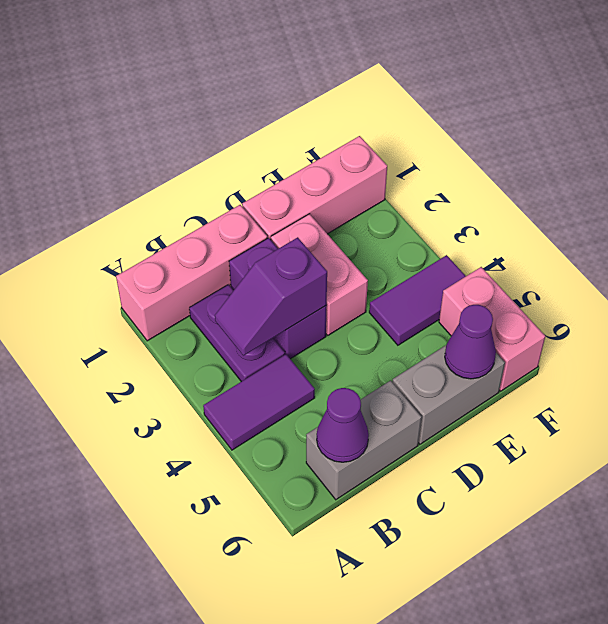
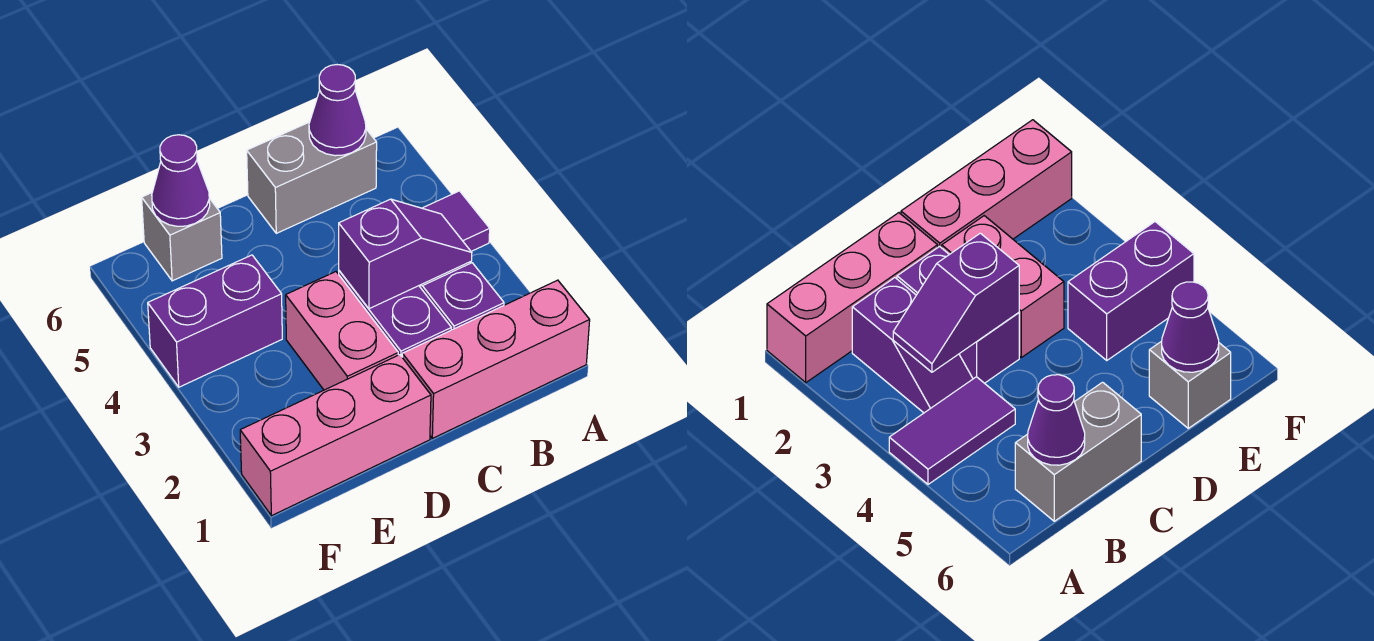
purple plate B2:B3 level 1 -> purple slope B2:B3 level 1 top 2
grey brick D6:E6 level 1 -> grey brick E6 level 1
purple tile E4:F4 level 1 -> purple brick E4:F4 level 1
pink brick F5:F6 level 1 -> none

